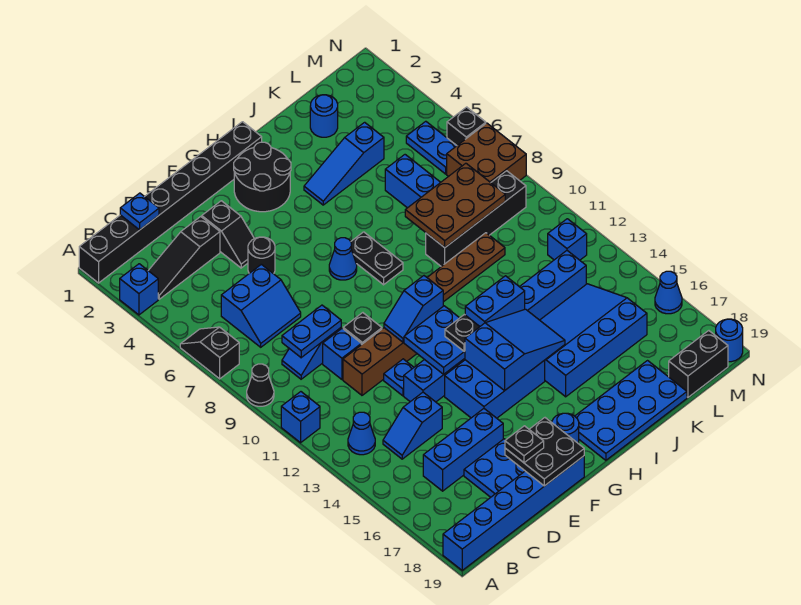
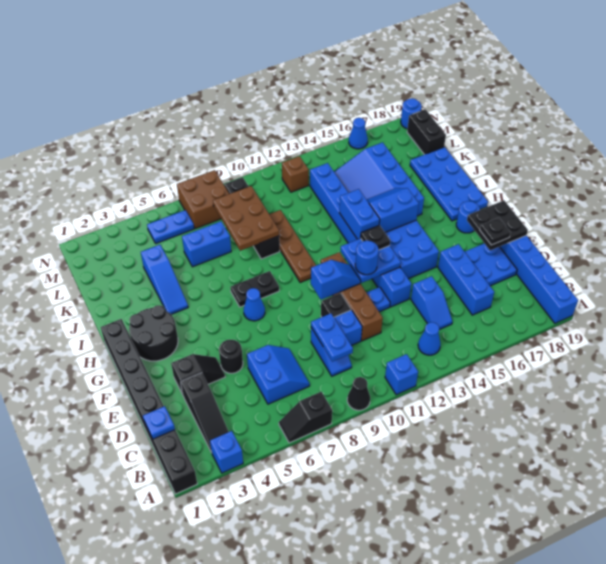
blue slope F11:G11 level 2 top G -> blue slope F10:F11 level 2 top 10
blue slope G14:I15 level 2 top G -> blue slope H14:I15 level 2 top H
blue round brick K2 level 1 -> blue round brick F12 level 3
blue brick M12 level 1 -> brown brick M12 level 1
black brick N6 level 1 -> none

